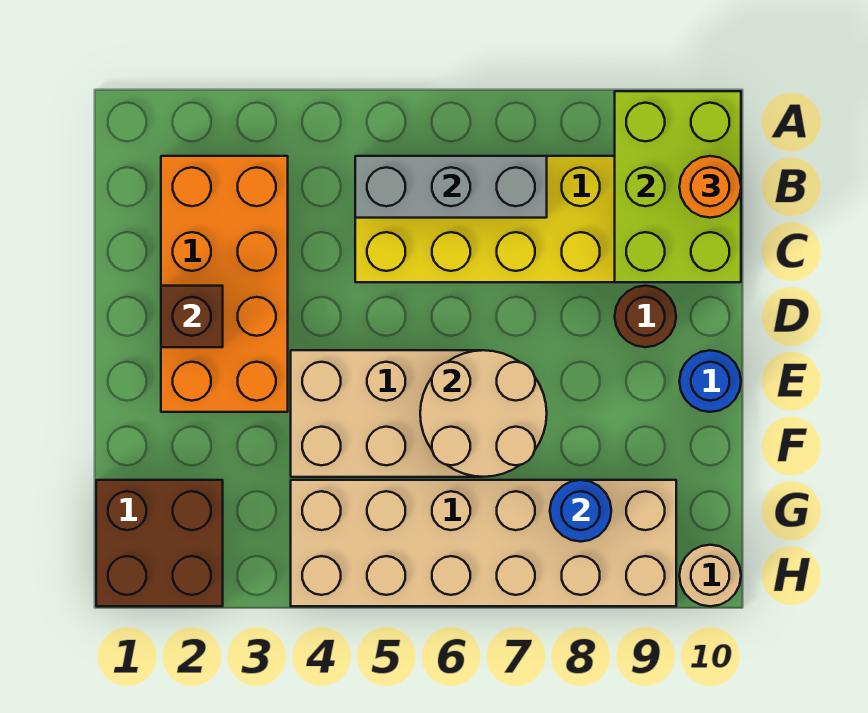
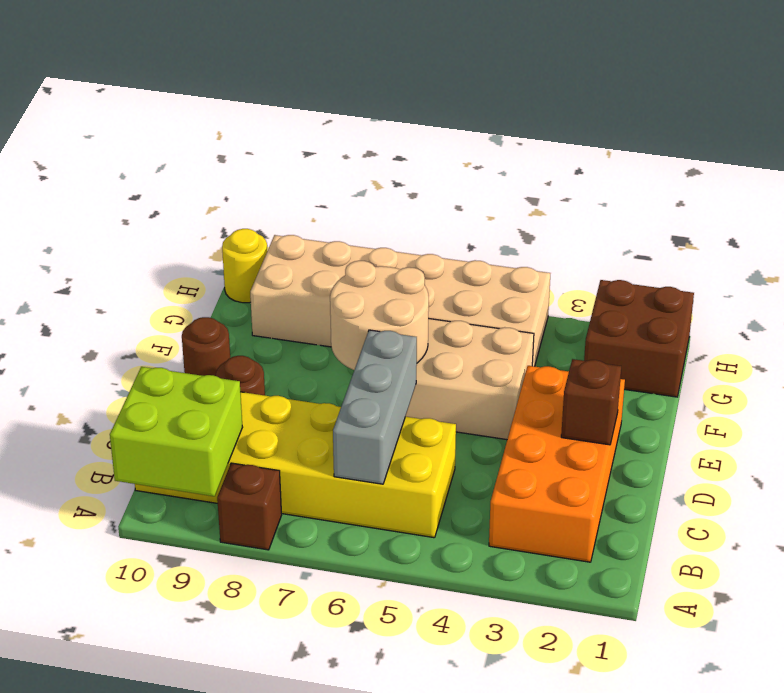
none -> brown brick A8 level 1
lime brick A9:C10 level 2 -> lime brick A9:B10 level 2
grey brick B5:B7 level 2 -> grey brick B6:D6 level 2
orange round brick B10 level 3 -> none
blue round brick E10 level 1 -> brown round brick E10 level 1
blue round brick G8 level 2 -> none
tan round brick H10 level 1 -> yellow round brick H10 level 1

